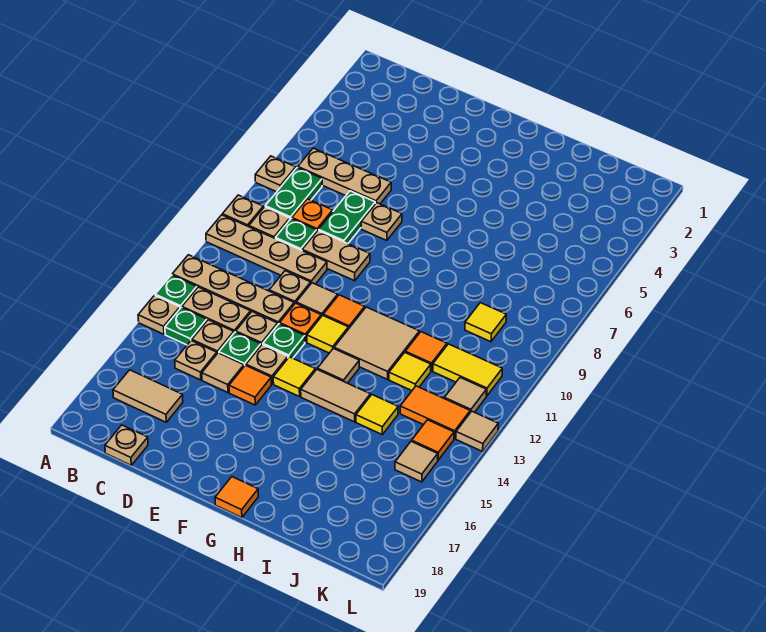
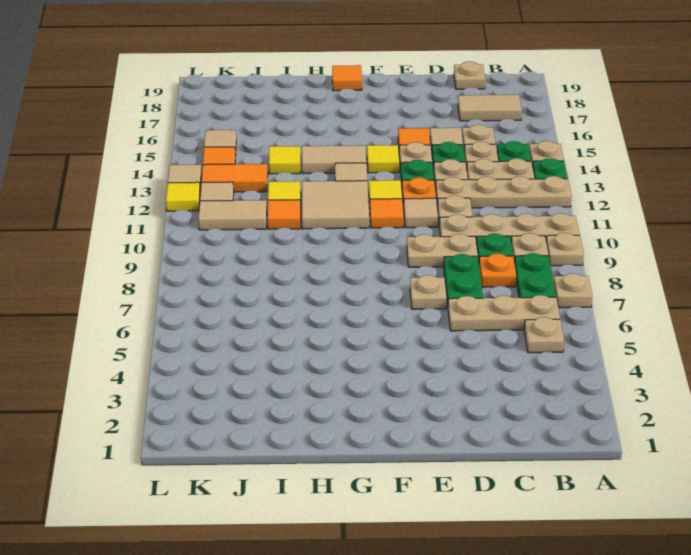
none -> tan plate B5 level 1
yellow tile J9 level 1 -> yellow tile L12 level 1
yellow tile J11:K11 level 1 -> tan tile J11:K11 level 1

